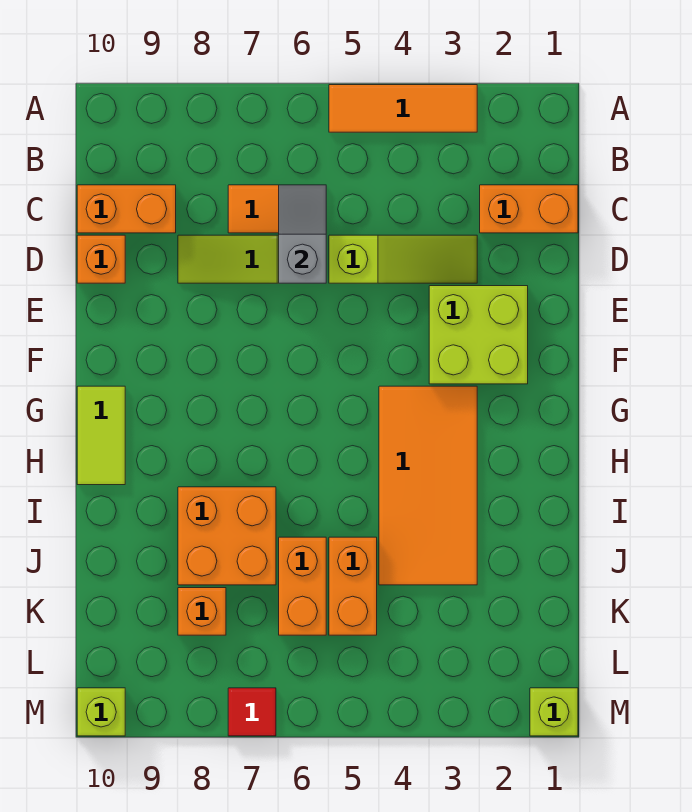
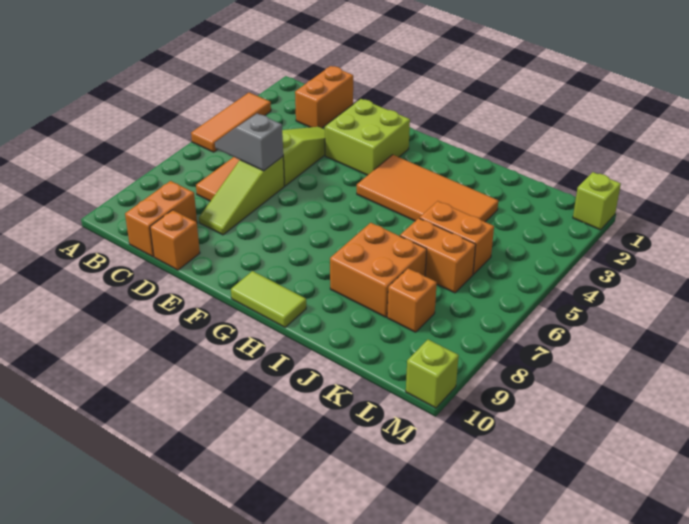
red tile M7 level 1 -> none

